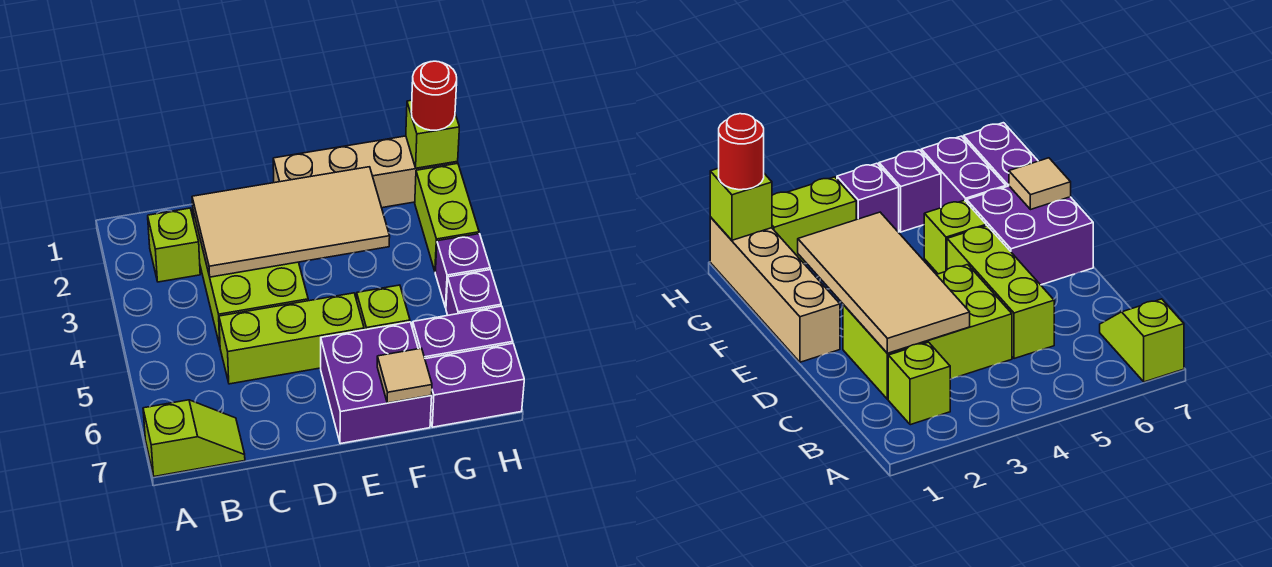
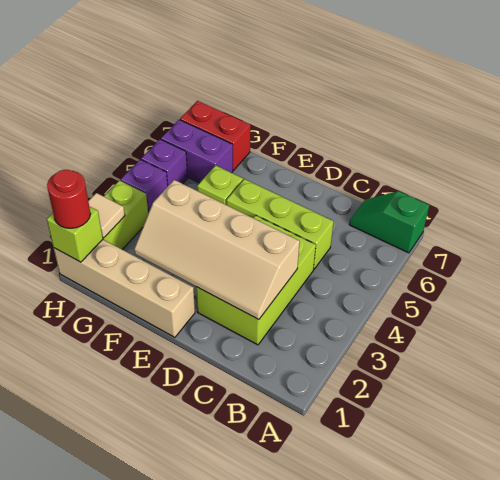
lime slope A7:B7 level 1 top A -> green slope A7:B7 level 1 top A
lime brick B2 level 1 -> none
tan tile C2:F3 level 2 -> tan slope C2:F3 level 2 top 3
purple brick E6:F7 level 1 -> none
tan tile F7 level 2 -> tan tile H2 level 2
purple brick G7:H7 level 1 -> red brick G7:H7 level 1

